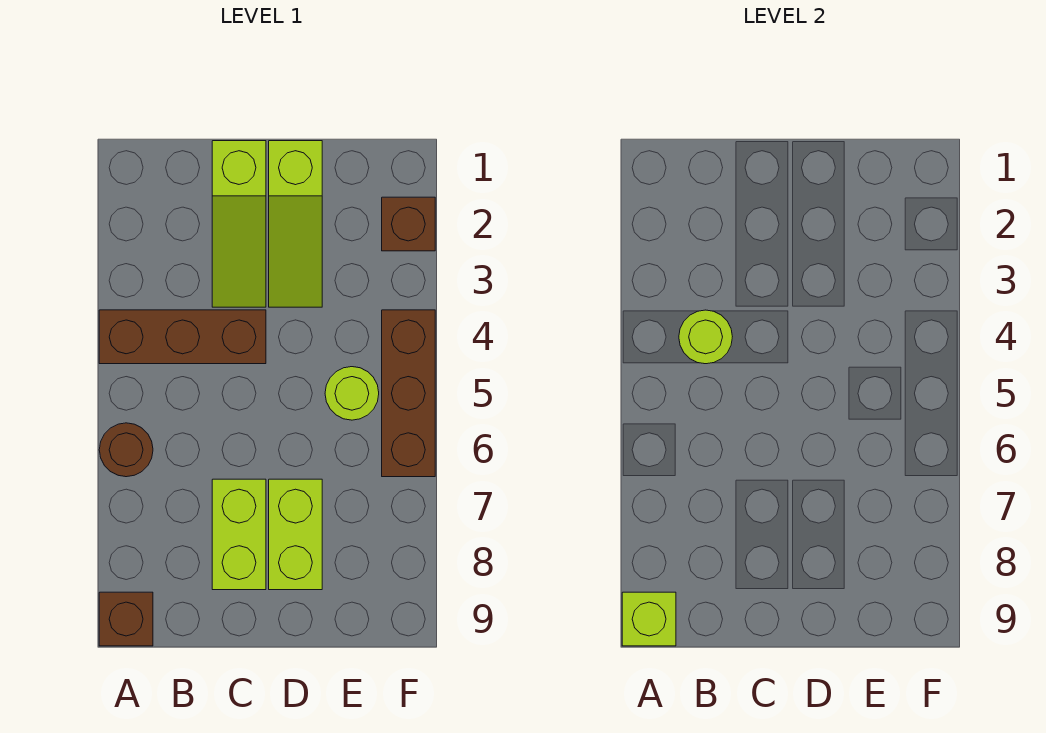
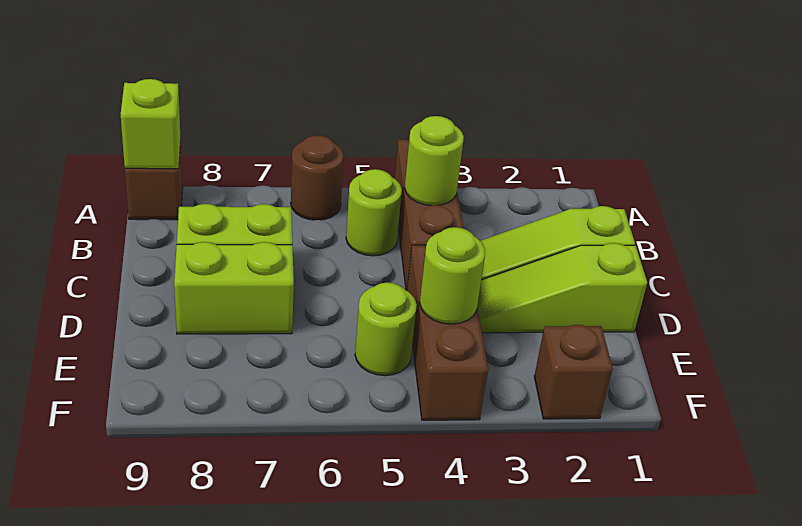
none -> lime round brick B5 level 1
none -> lime round brick E4 level 2
brown brick F4:F6 level 1 -> brown brick D4:F4 level 1

